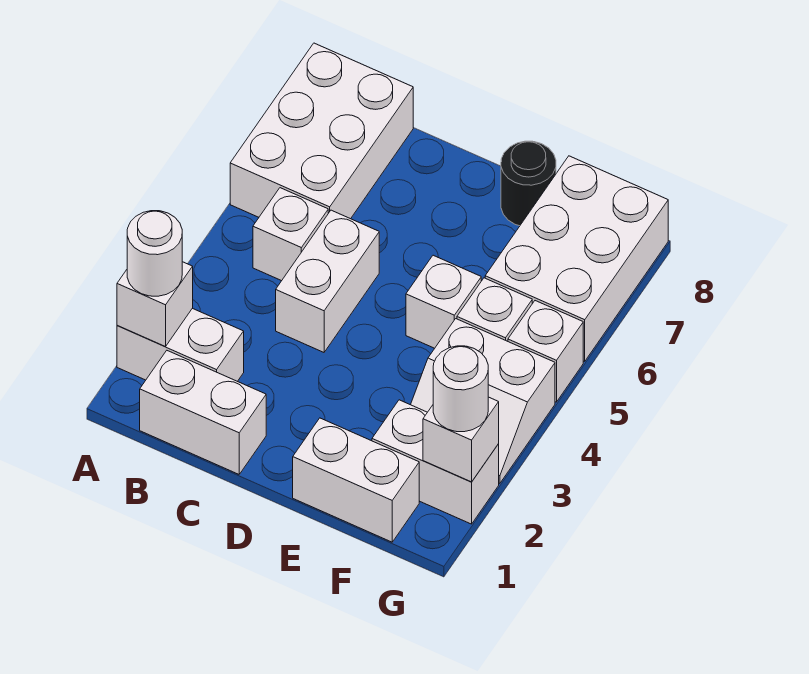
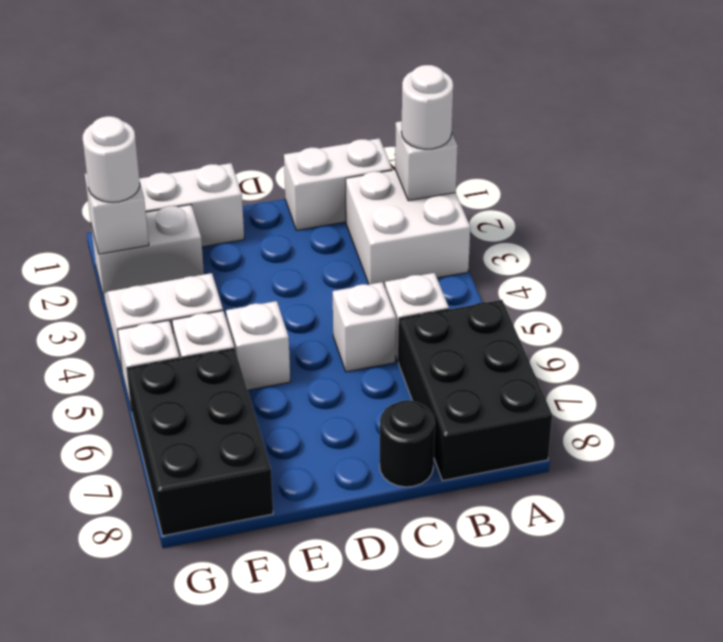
white brick A2:B2 level 1 -> white brick A2:B3 level 1
white brick A6:B8 level 1 -> black brick A6:B8 level 1
white brick C4:C5 level 1 -> white brick C5 level 1
black round brick E8 level 1 -> black round brick C8 level 1
white brick F6:G8 level 1 -> black brick F6:G8 level 1

